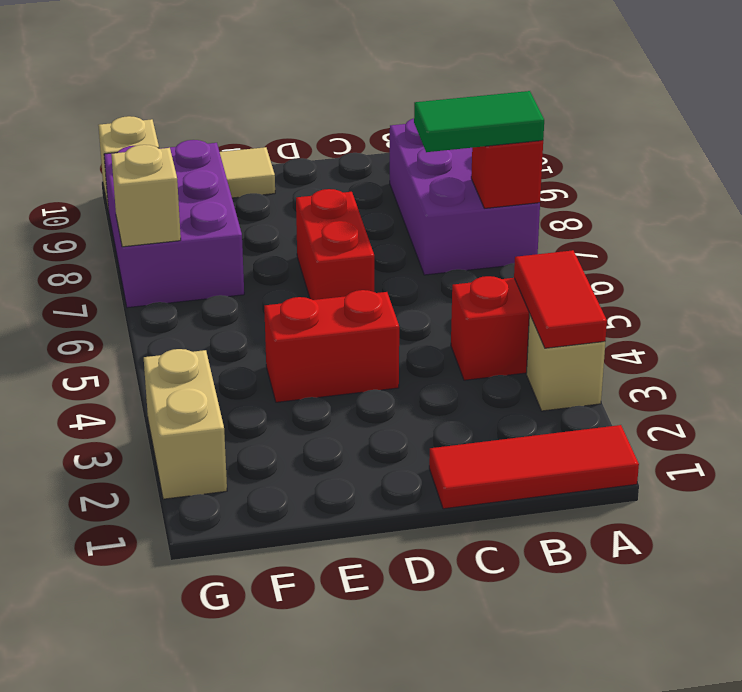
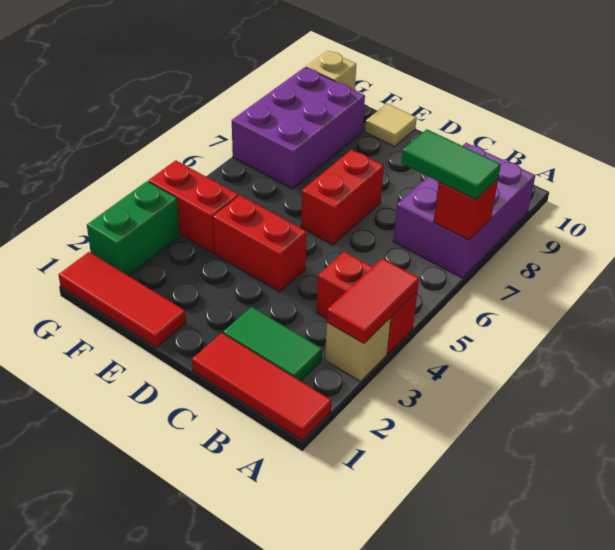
none -> green tile B2:C2 level 1
none -> red tile E1:G1 level 1
none -> red brick F4:G4 level 1
tan brick G2:G3 level 1 -> green brick G2:G3 level 1
tan brick G7 level 2 -> none

